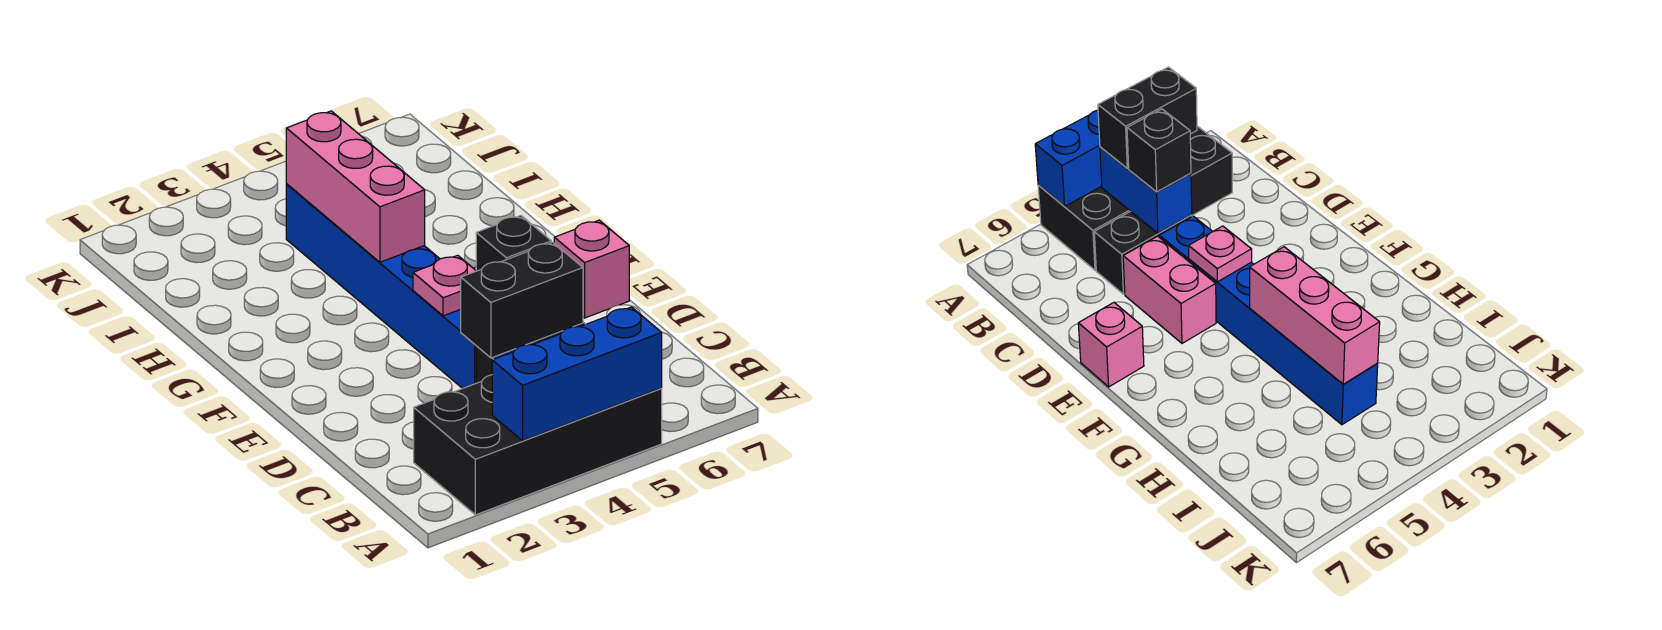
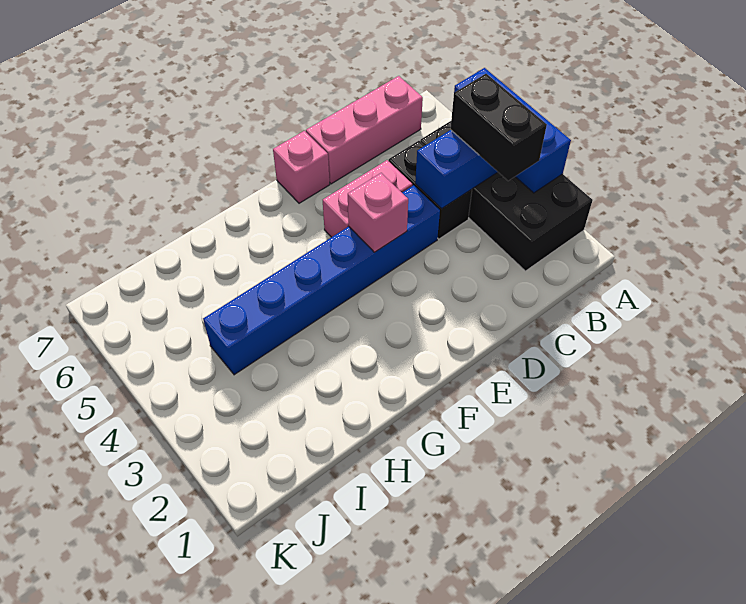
black brick C4 level 3 -> none
pink plate E4 level 2 -> pink brick E4 level 2
pink brick G4:I4 level 2 -> pink brick B7:D7 level 1

